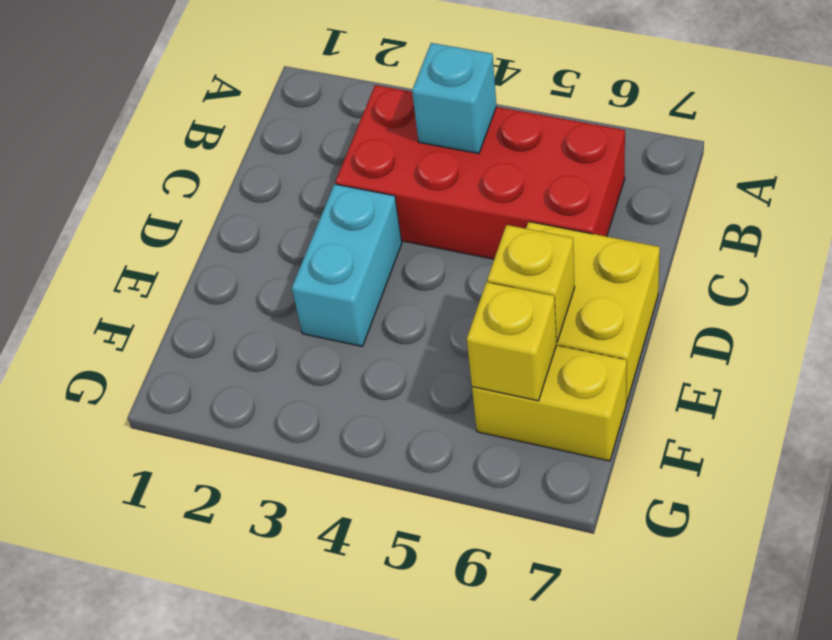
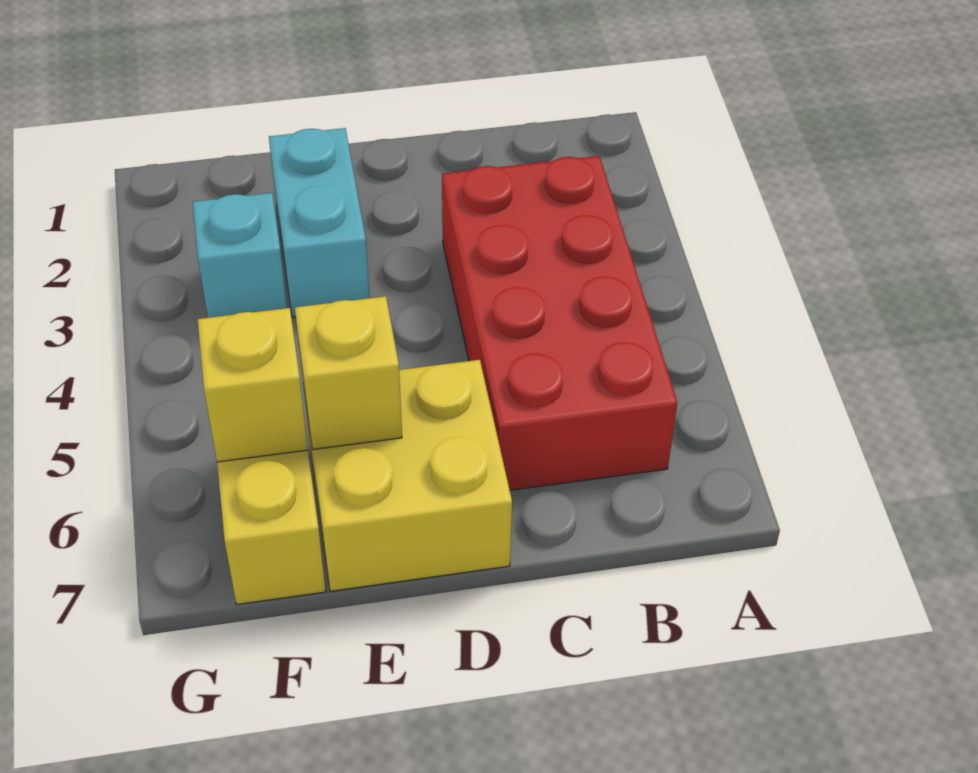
cyan brick B4 level 2 -> cyan brick F3 level 1
cyan brick D3:E3 level 1 -> cyan brick E2:E3 level 1

